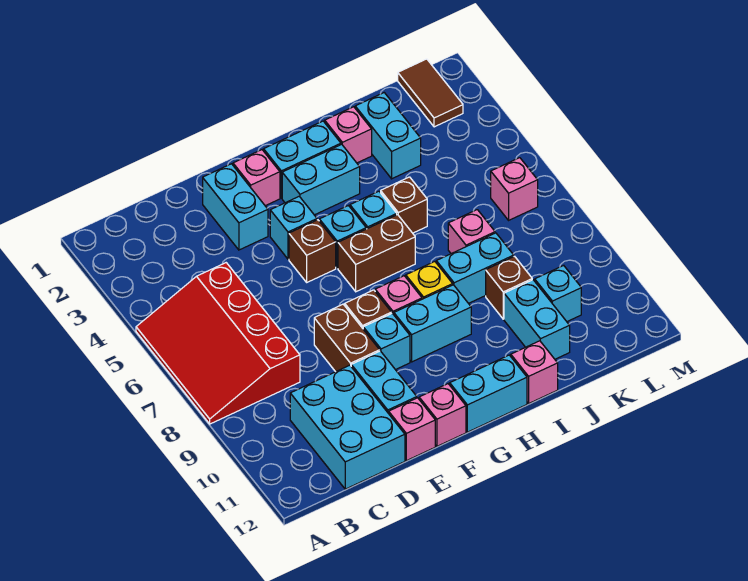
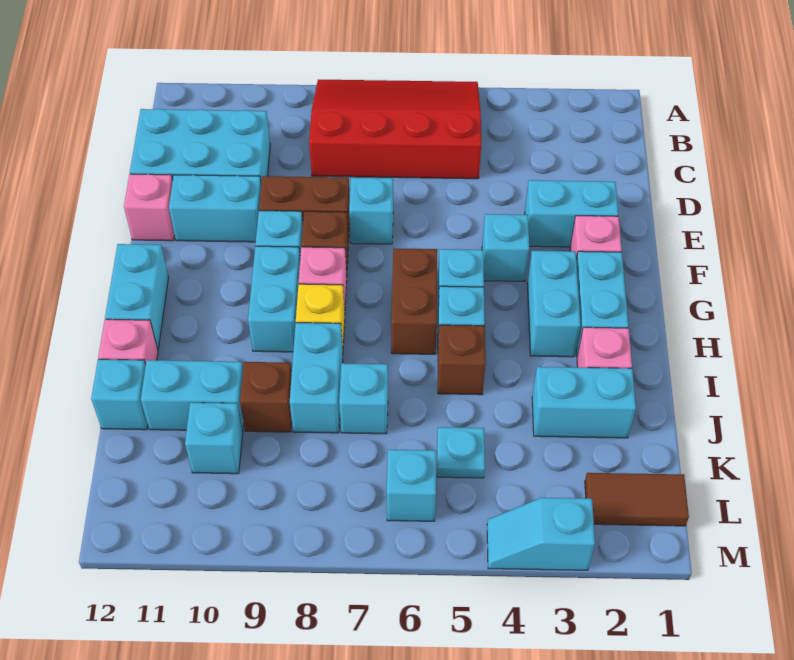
none -> cyan brick E7 level 1
brown brick F5 level 1 -> none
pink brick F12 level 1 -> none
pink brick J7 level 1 -> cyan brick J7 level 1
none -> cyan brick J12 level 1
none -> cyan plate K5 level 1
pink brick L6 level 1 -> cyan brick L6 level 1
none -> cyan slope M3:M4 level 1 top 3

